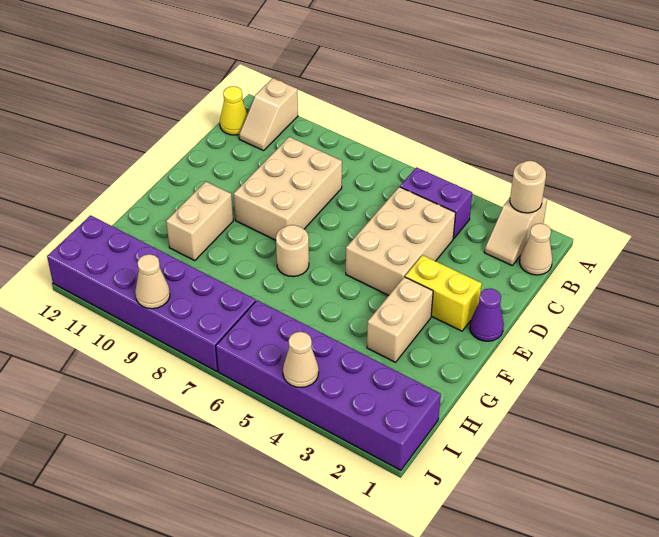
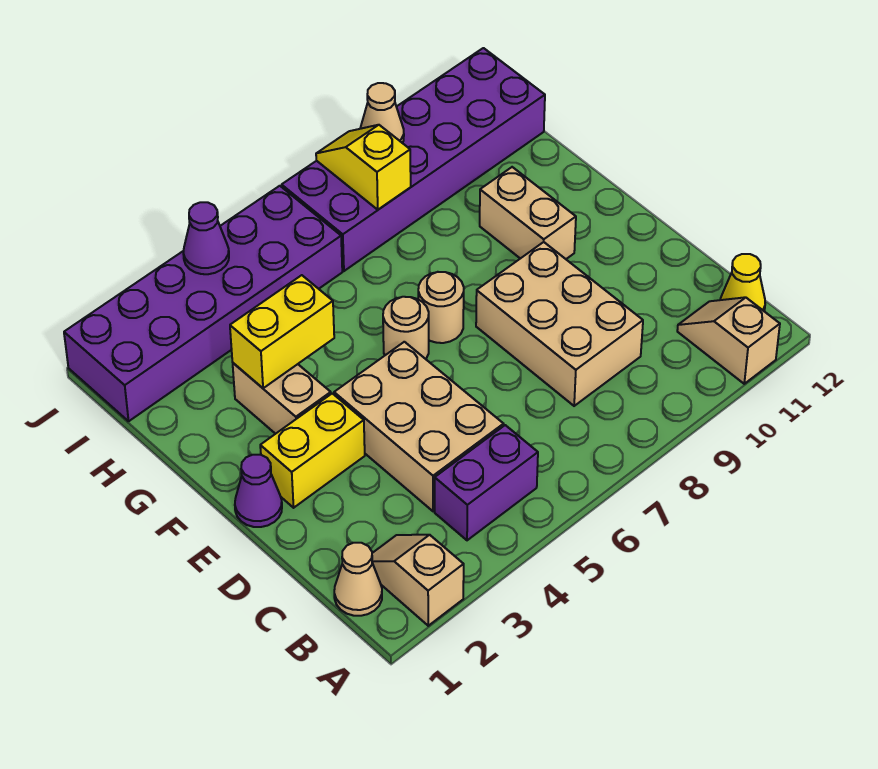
tan round brick A2 level 2 -> tan round brick F6 level 1
none -> yellow brick G3:G4 level 2
none -> yellow slope I8:J8 level 2 top I
tan cone J4 level 2 -> purple cone J4 level 2

